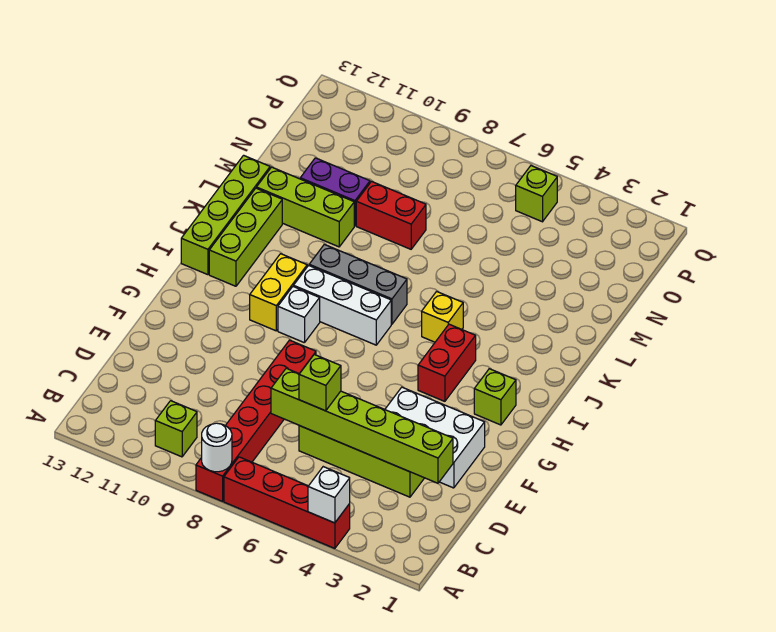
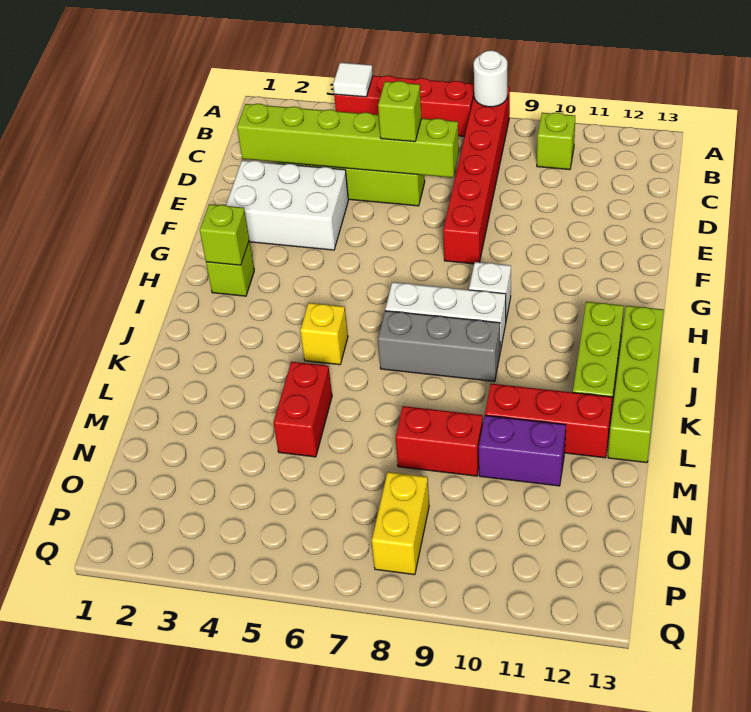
white brick A4 level 2 -> white tile A4 level 2
red brick H4:I4 level 1 -> red brick L5:M5 level 1
yellow brick H10:I10 level 1 -> yellow brick O8:P8 level 1
lime brick L10:L12 level 1 -> red brick L10:L12 level 1
lime brick P5 level 1 -> lime brick H2 level 2

